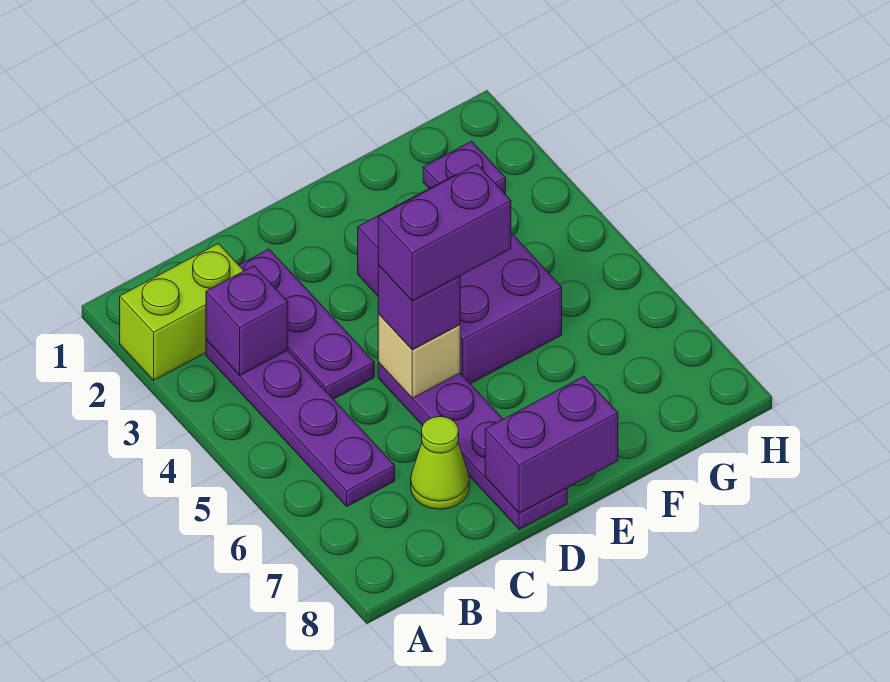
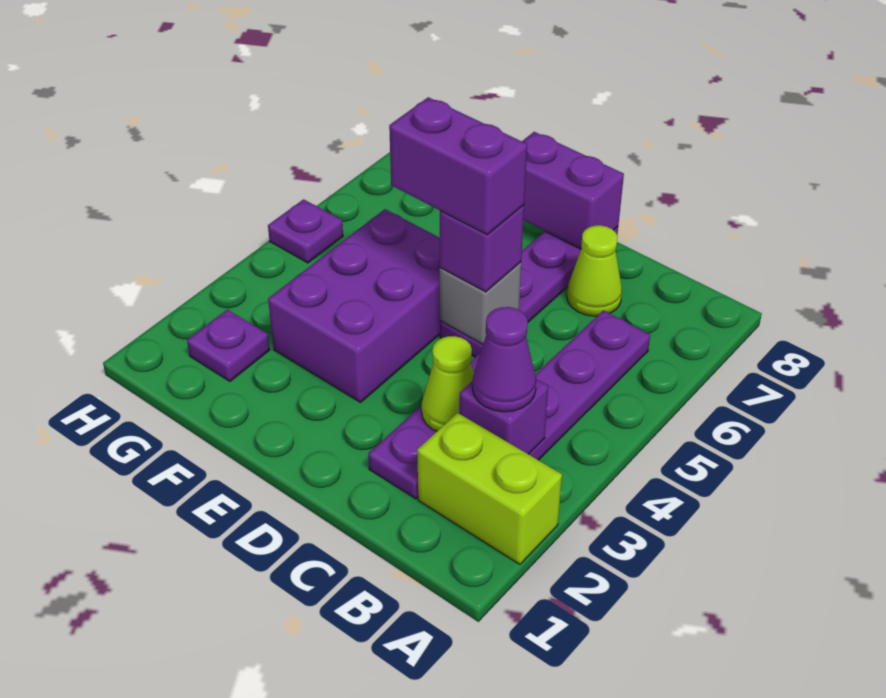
none -> purple cone B3 level 3
none -> lime cone C3 level 2
tan brick D5 level 2 -> grey brick D5 level 2
none -> purple plate H5 level 1

